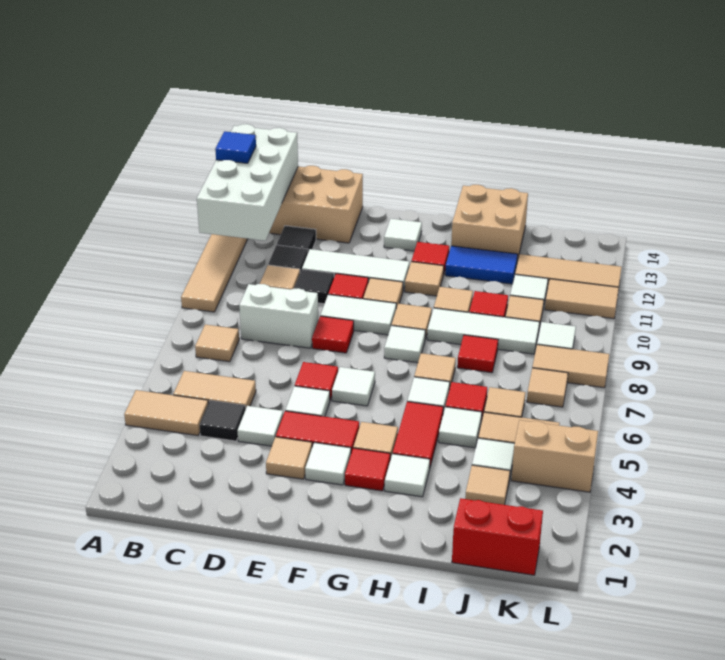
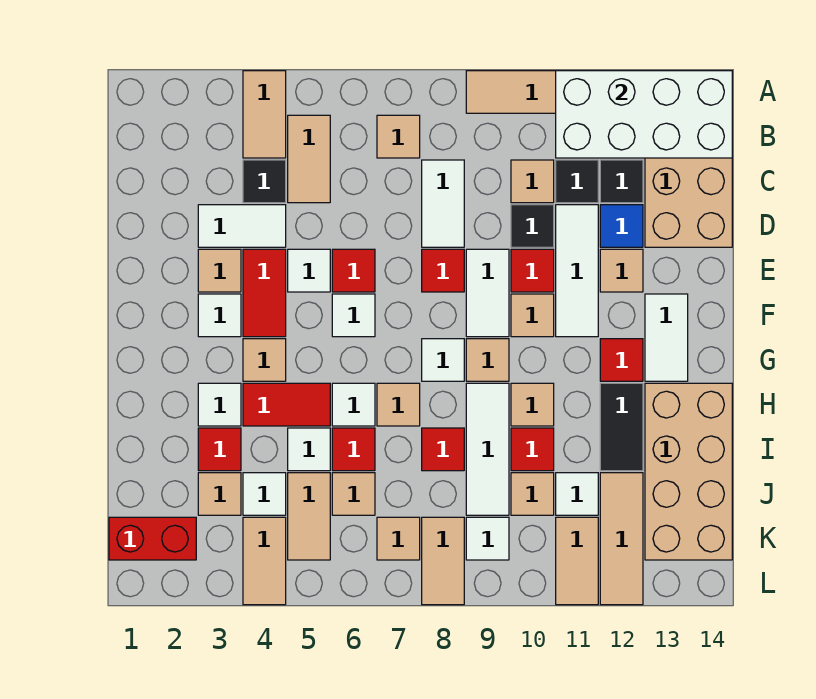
blue tile A13 level 3 -> blue tile D12 level 1
white brick C8:D8 level 1 -> white tile C8:D8 level 1
white tile D4 level 1 -> white tile D3:D4 level 1
white tile F13 level 1 -> white tile F13:G13 level 1
red tile G3 level 1 -> red tile I3 level 1
tan tile G11 level 1 -> tan tile E12 level 1
blue tile H12:I12 level 1 -> black tile H12:I12 level 1
tan brick H13:I14 level 1 -> tan brick H13:K14 level 1
red brick J1:K1 level 1 -> red brick K1:K2 level 1
tan brick K4:L4 level 1 -> tan tile K4:L4 level 1

